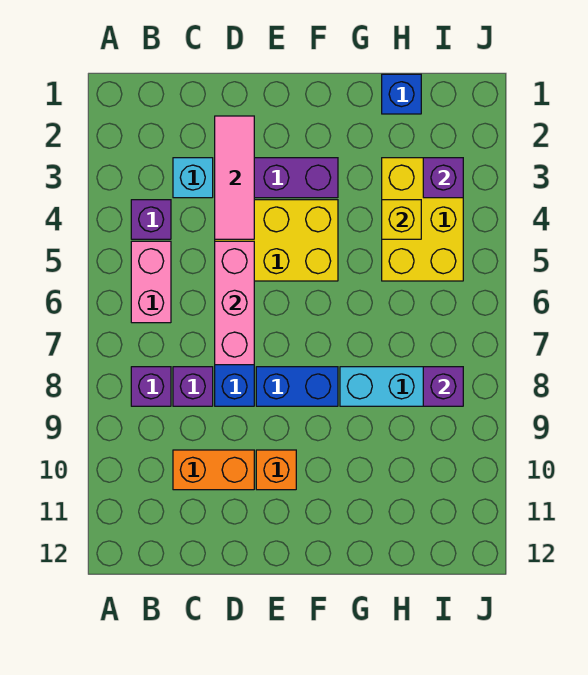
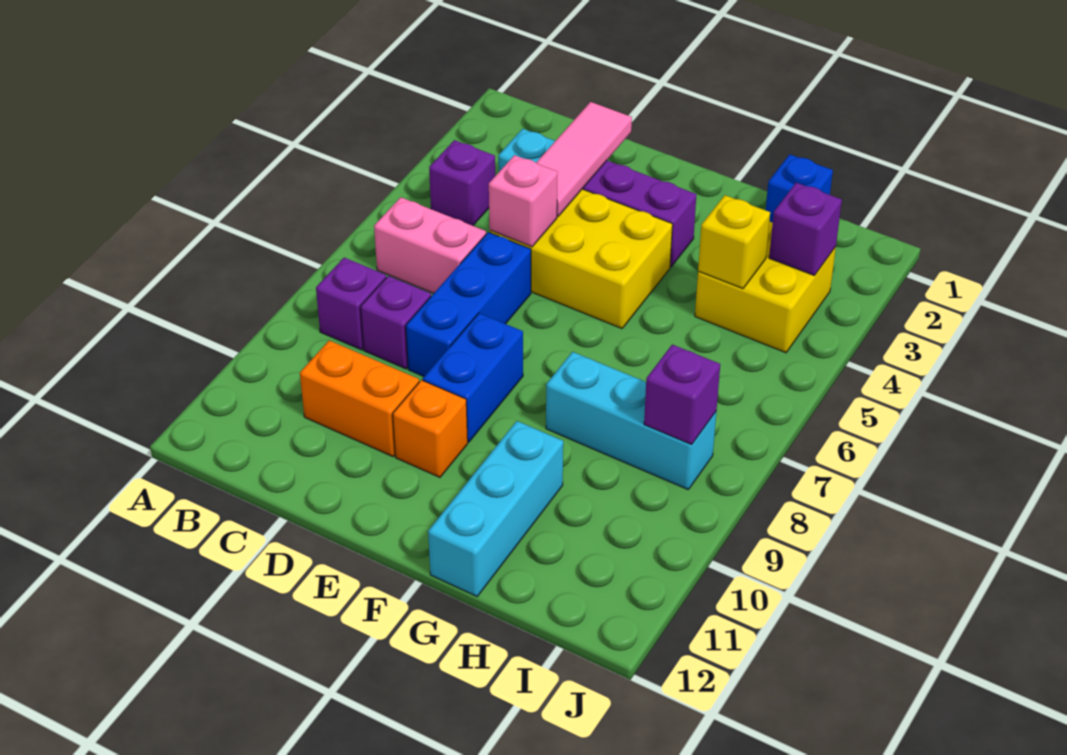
pink brick B5:B6 level 1 -> pink brick B6:C6 level 1
pink brick D5:D7 level 2 -> pink brick D5 level 2
blue brick E8:F8 level 1 -> blue brick E8:E9 level 1
none -> cyan brick G10:G12 level 1
yellow brick H3:I5 level 1 -> yellow brick H3:I4 level 1

